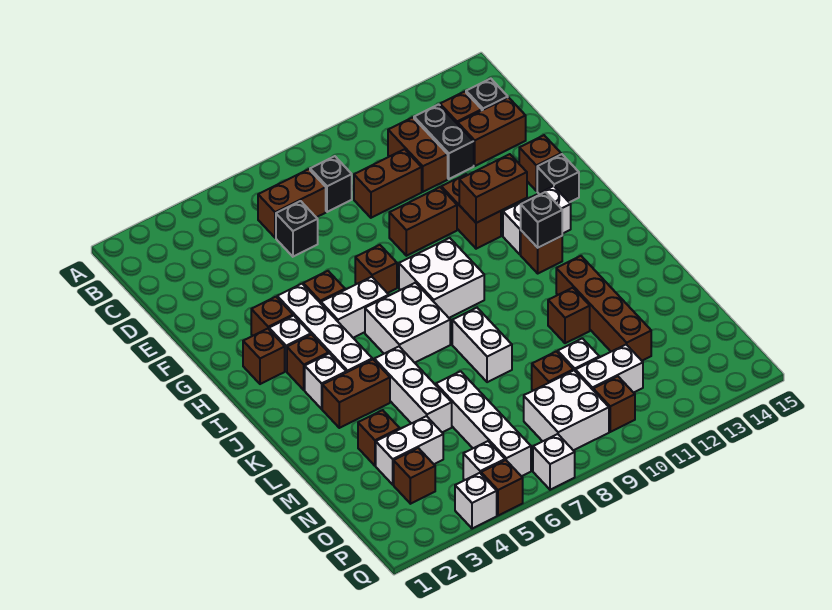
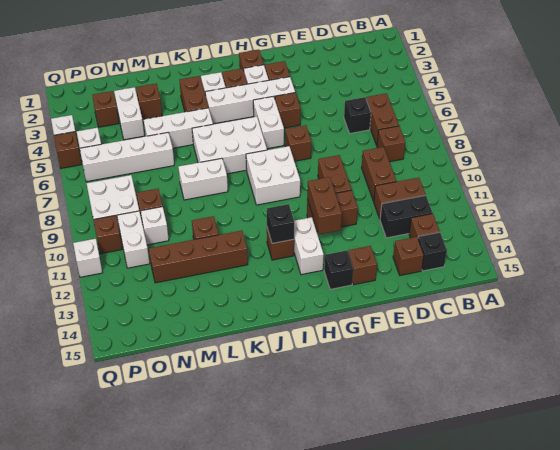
black brick C8 level 1 -> brown brick C8 level 1
brown brick D13:D14 level 1 -> brown brick D14 level 1
white brick I6:J7 level 1 -> white brick I6:K7 level 1
white brick Q7 level 1 -> white brick Q11 level 1

